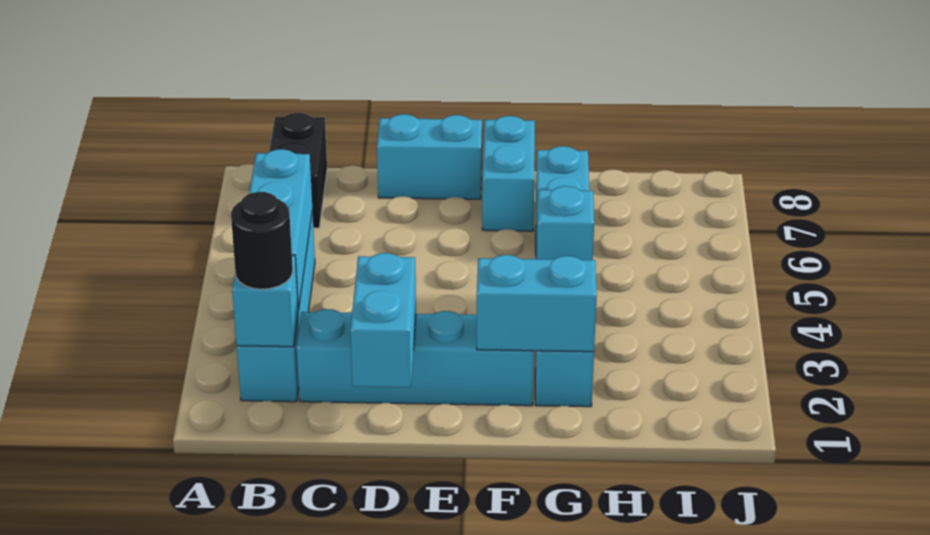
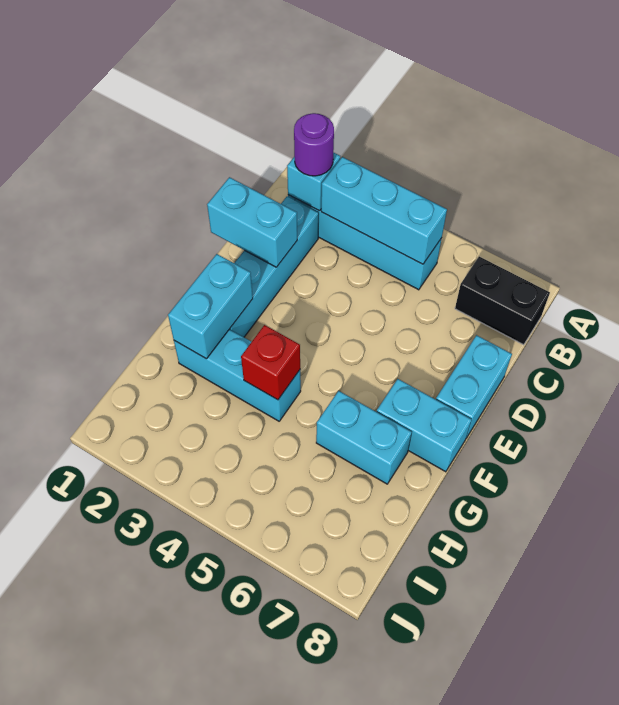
black round brick B2 level 3 -> purple round brick B2 level 3
cyan brick G4 level 2 -> red brick G4 level 2

